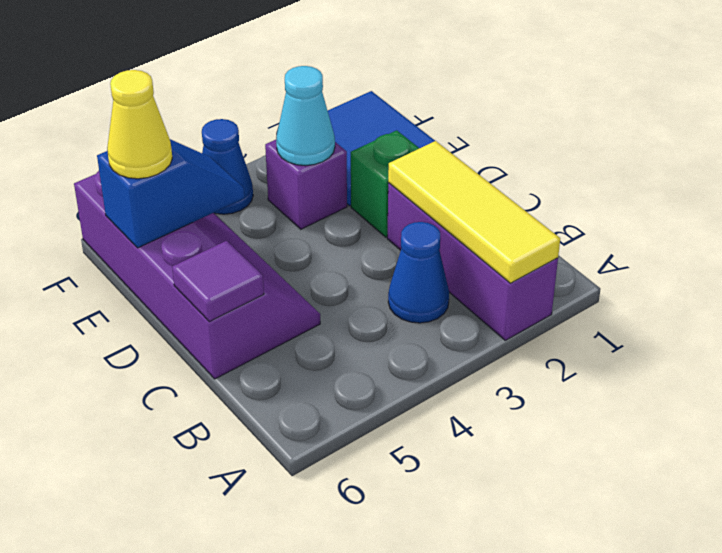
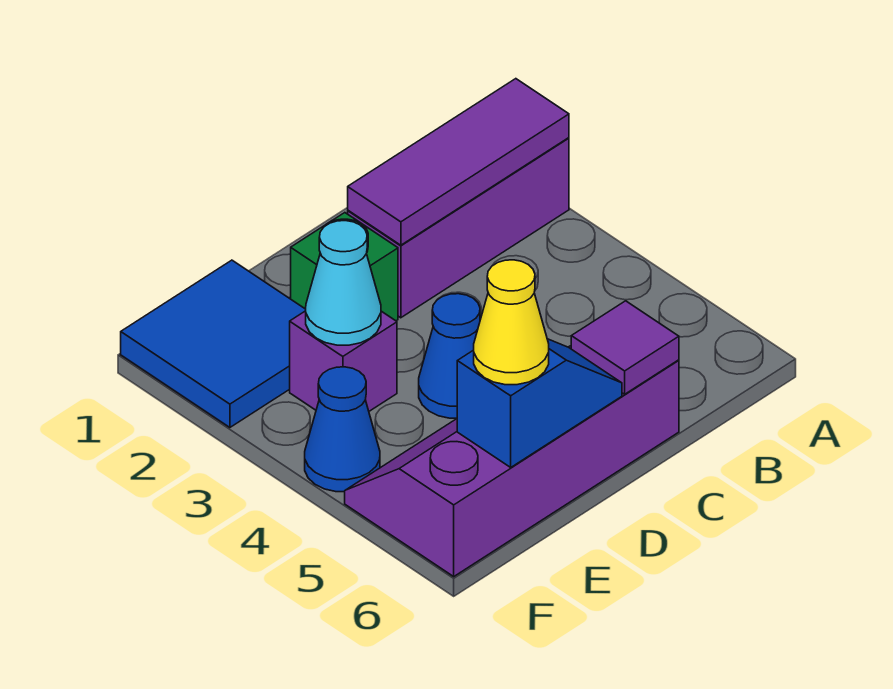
yellow tile A2:C2 level 2 -> purple tile A2:C2 level 2
blue cone B3 level 1 -> blue cone D4 level 1
blue slope E5:E6 level 2 top 6 -> blue slope D6:E6 level 2 top E

